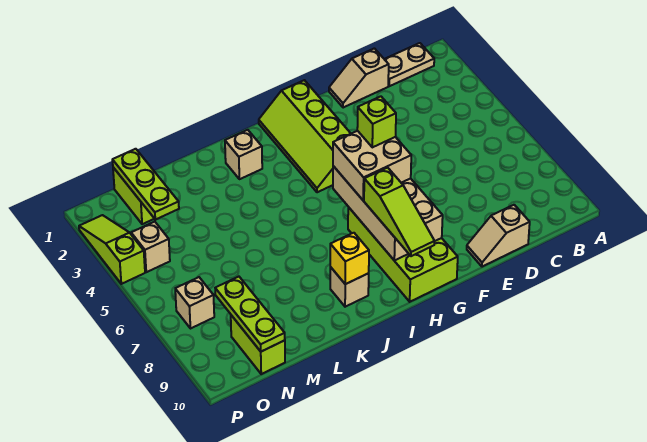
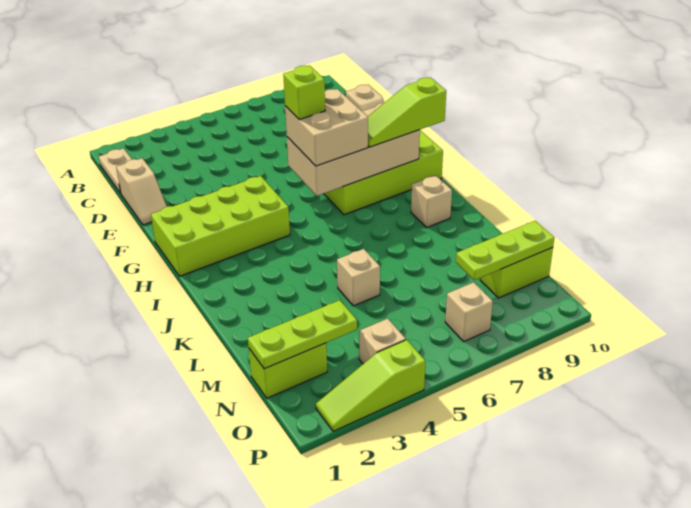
lime slope G1:H4 level 1 top G -> lime brick G1:H4 level 1
lime slope H8:H10 level 3 top 8 -> lime slope H8:H10 level 3 top 10
tan brick J2 level 1 -> tan brick L5 level 1
yellow brick J9 level 2 -> none

